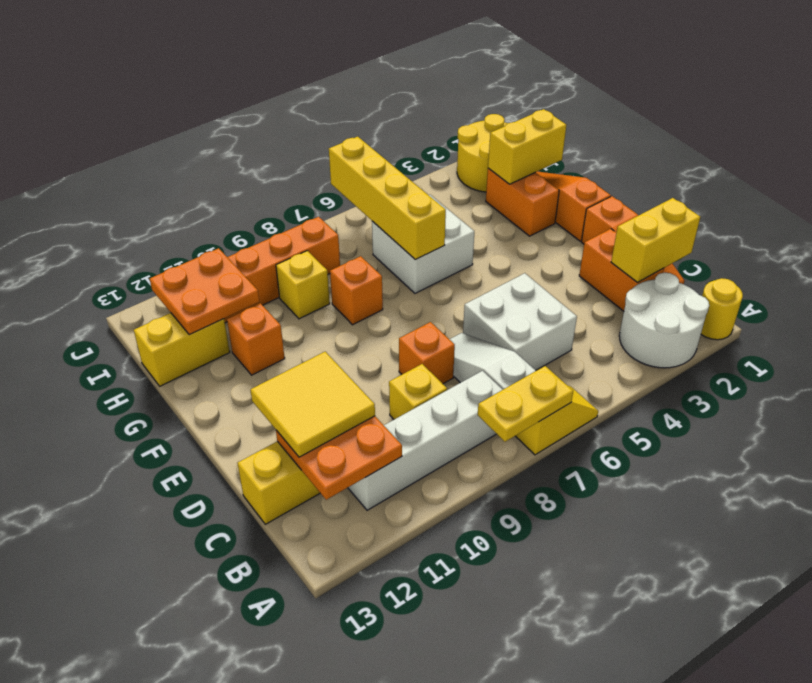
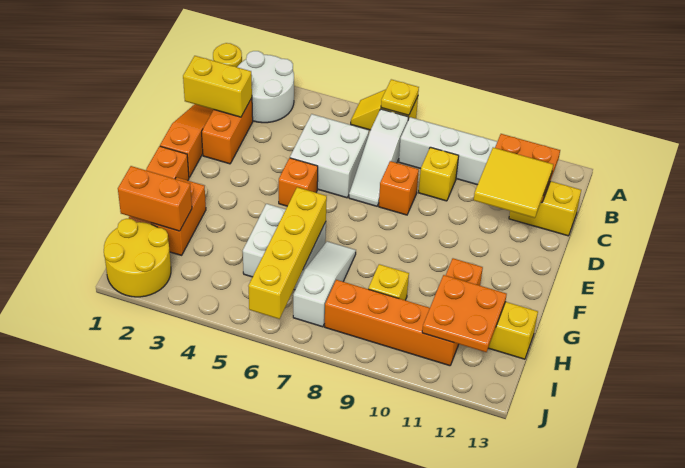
yellow plate A7:A8 level 2 -> yellow plate A7 level 2
none -> white slope G7:I7 level 1 top I
orange brick G8 level 1 -> orange brick E5 level 1
yellow brick H1:H2 level 2 -> orange brick H1:H2 level 2

